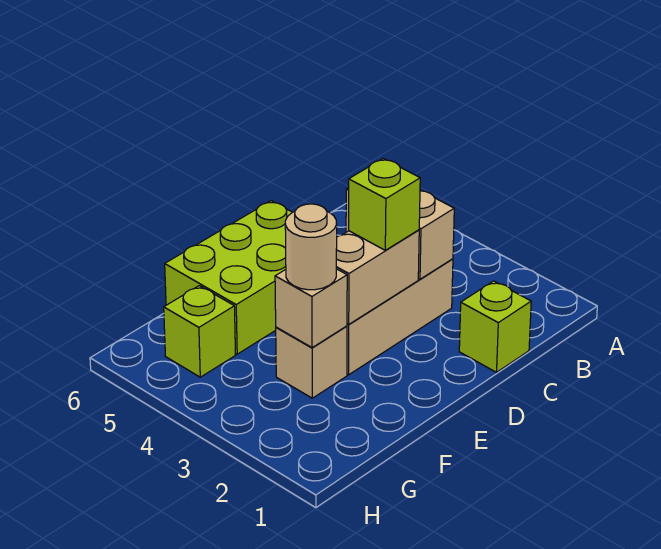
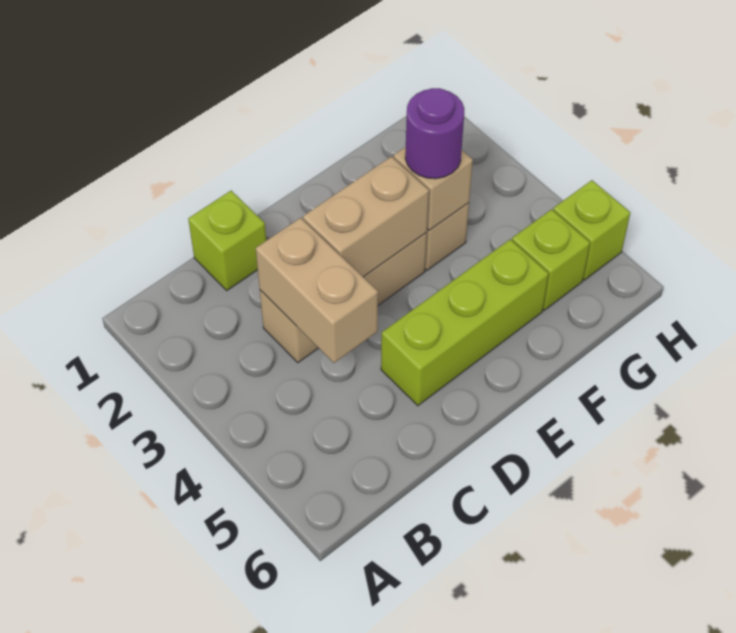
lime brick D3 level 3 -> lime brick H5 level 1
lime brick D5:F6 level 1 -> lime brick D5:F5 level 1
tan round brick F3 level 3 -> purple round brick F3 level 3

